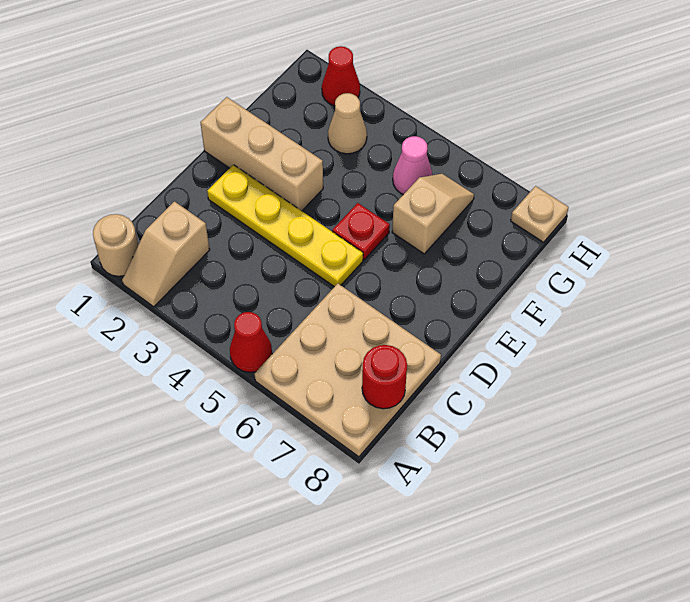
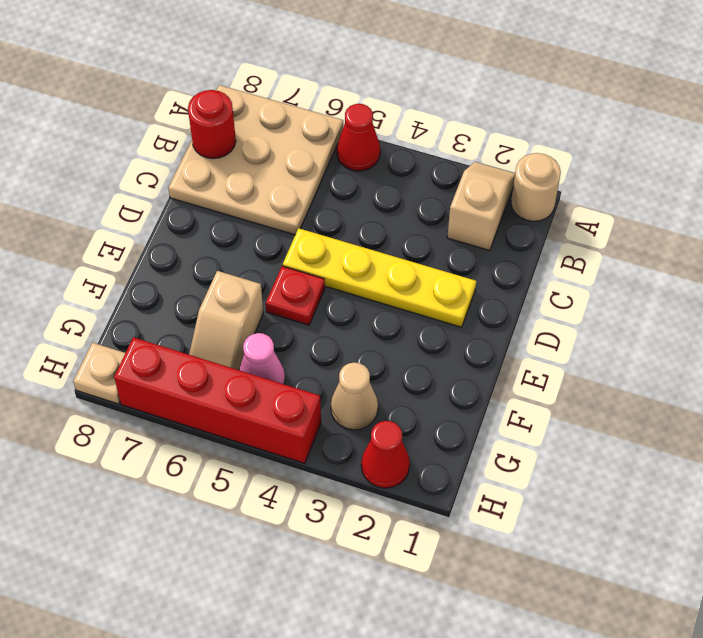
tan brick E1:E3 level 1 -> none
none -> red brick H4:H7 level 1

